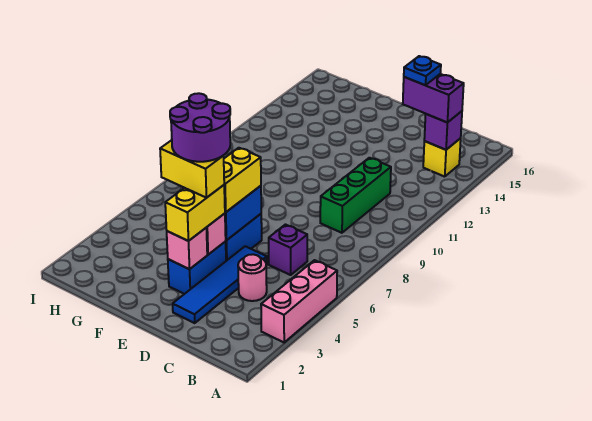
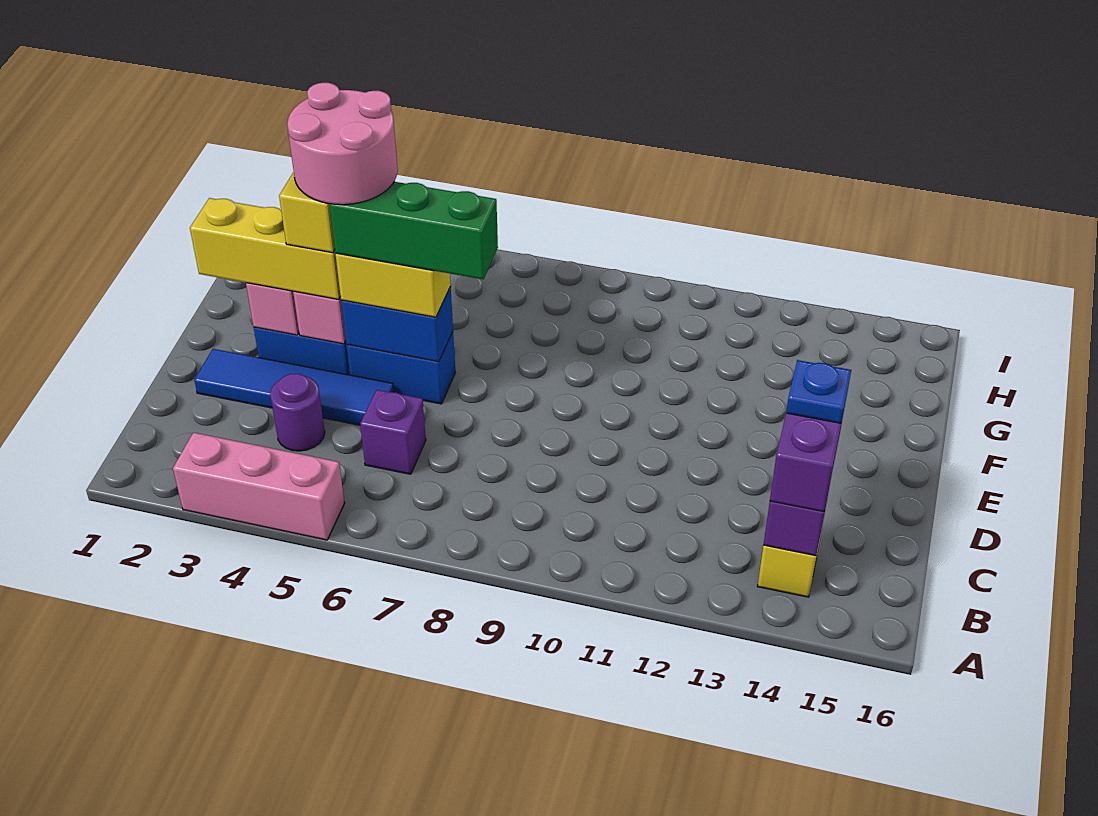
pink round brick C4 level 1 -> purple round brick C4 level 1
green brick C9:C11 level 1 -> green brick E5:E7 level 4
yellow brick E3:E4 level 3 -> yellow brick E2:E4 level 3
purple round brick E4:F5 level 5 -> pink round brick E4:F5 level 5

